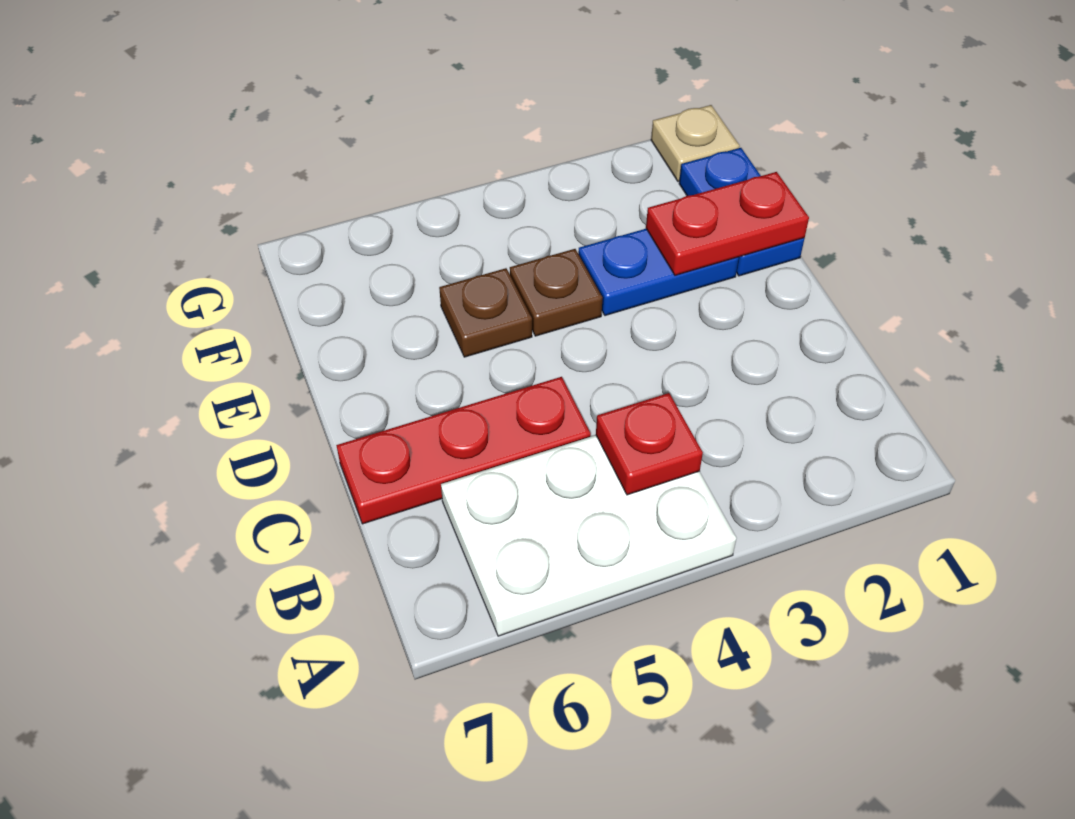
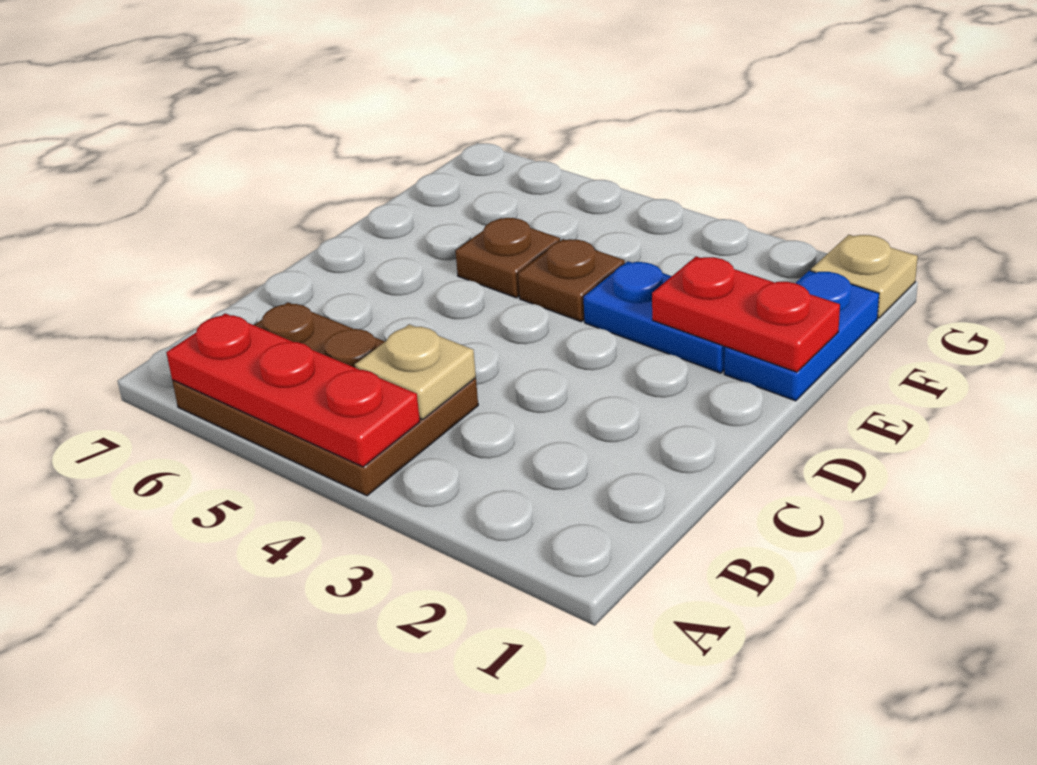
white plate A4:B6 level 1 -> brown plate A4:B6 level 1
red plate B4 level 2 -> tan plate B4 level 2
red plate C5:C7 level 1 -> red plate A4:A6 level 2

